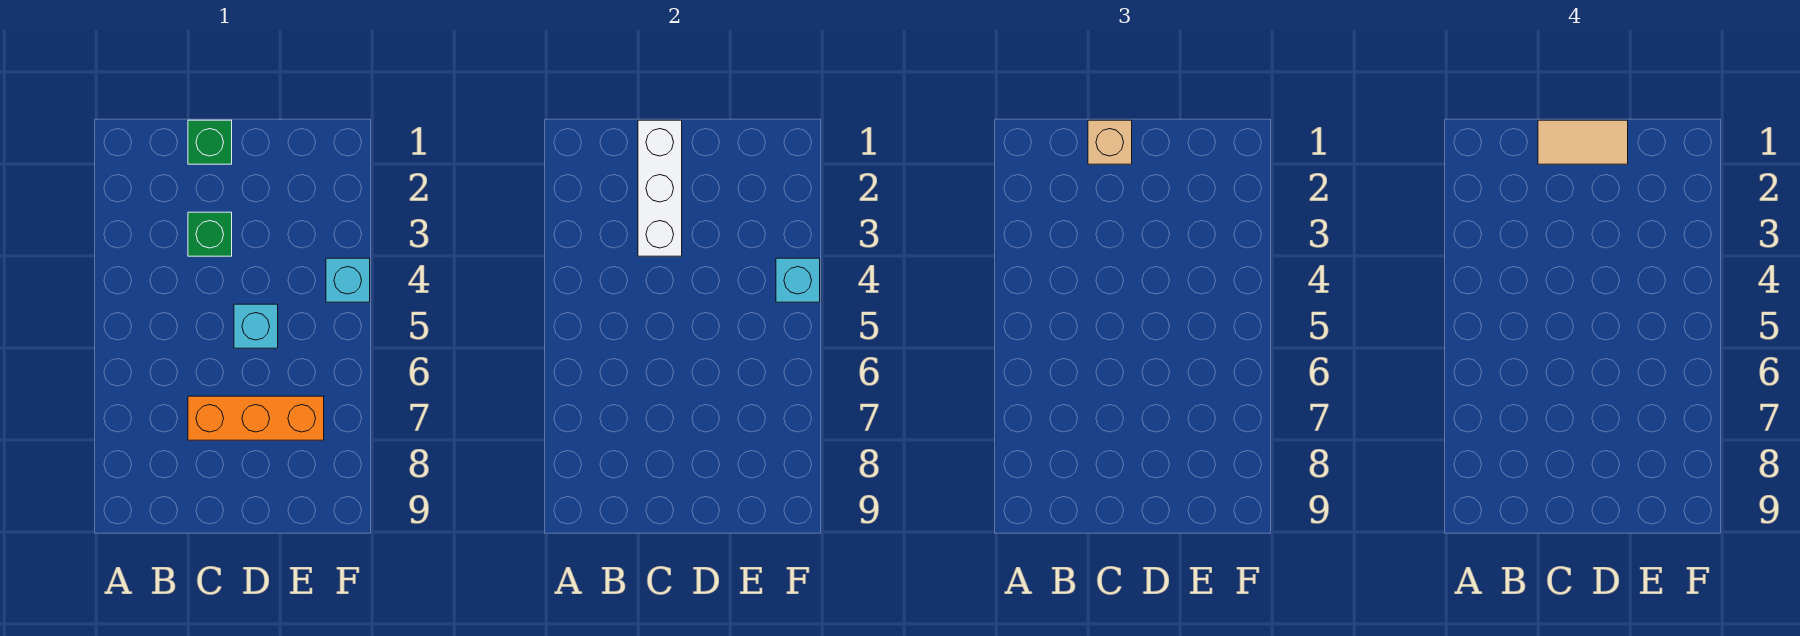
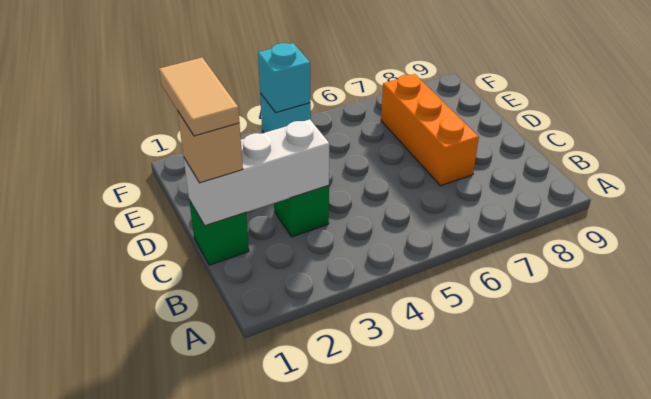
cyan brick D5 level 1 -> none

